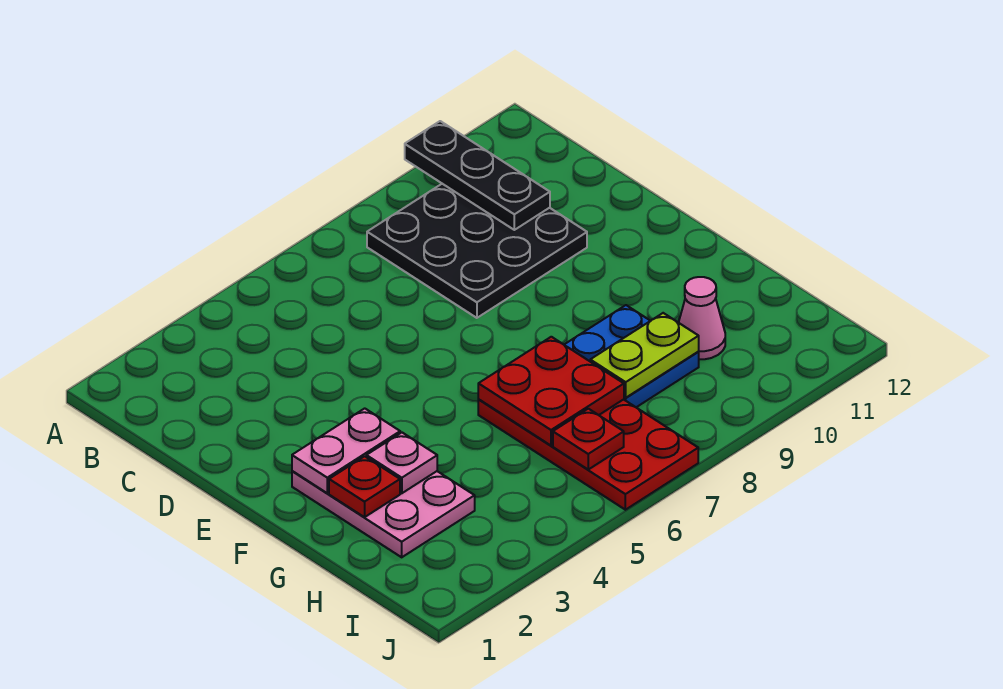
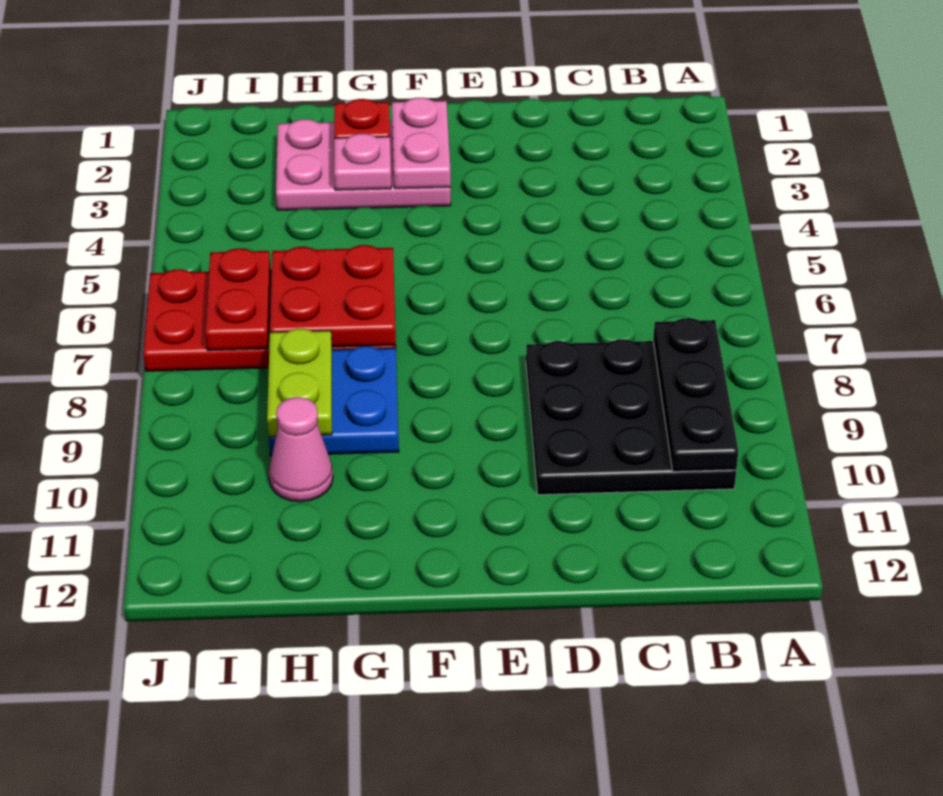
black plate A10:C10 level 2 -> black plate B8:B10 level 2
red plate I6 level 2 -> red plate I6:I7 level 2

